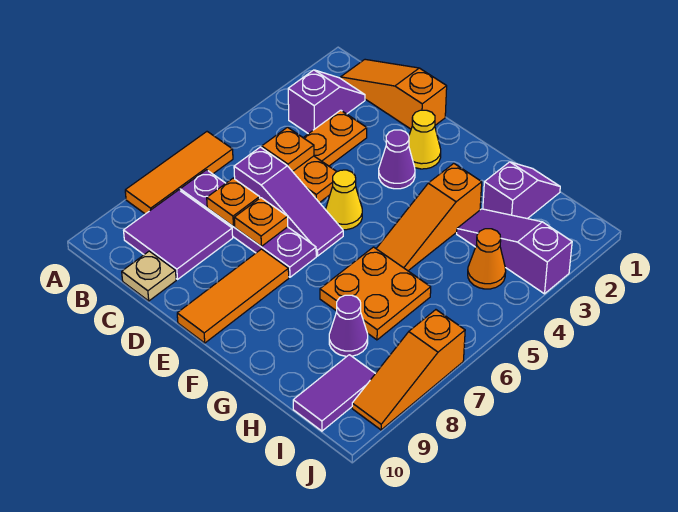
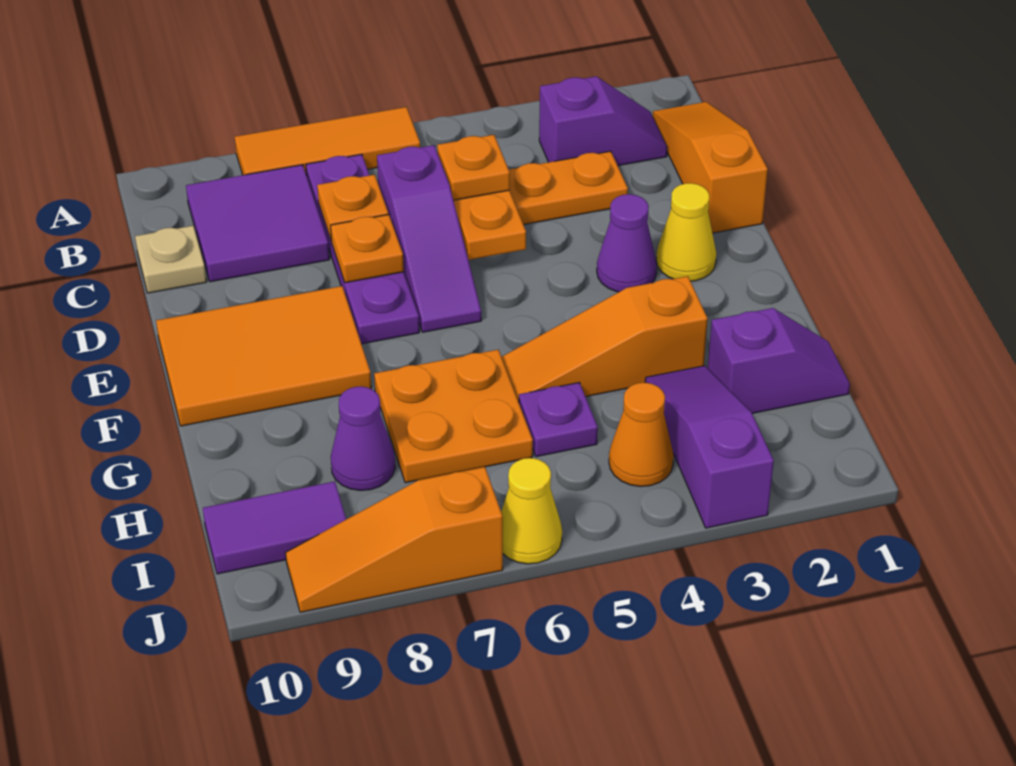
yellow cone E5 level 1 -> yellow cone J6 level 1
orange tile E8:E10 level 1 -> orange tile E8:F10 level 1
none -> purple plate H5 level 1

